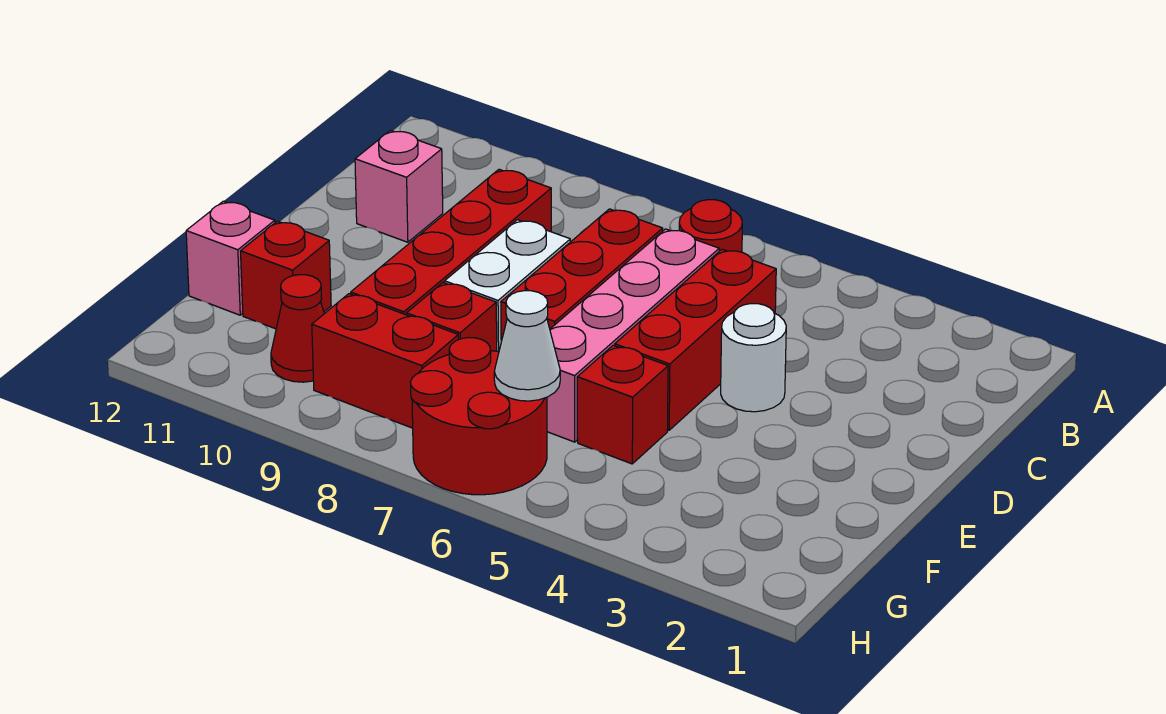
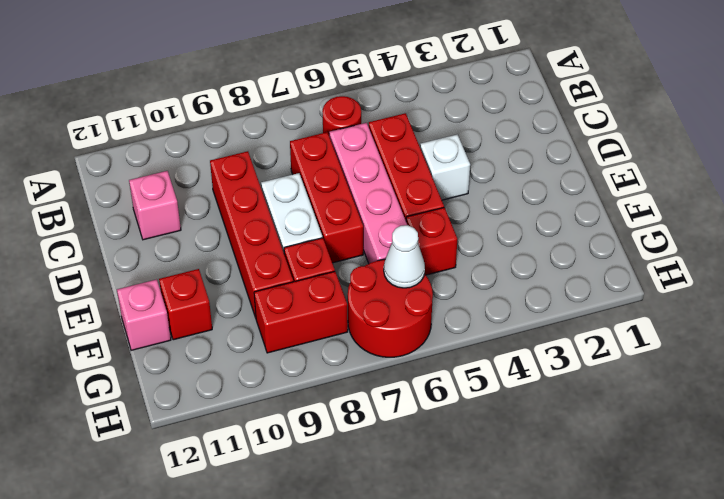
white round brick D4 level 1 -> white brick D4 level 1
red cone G10 level 1 -> none

